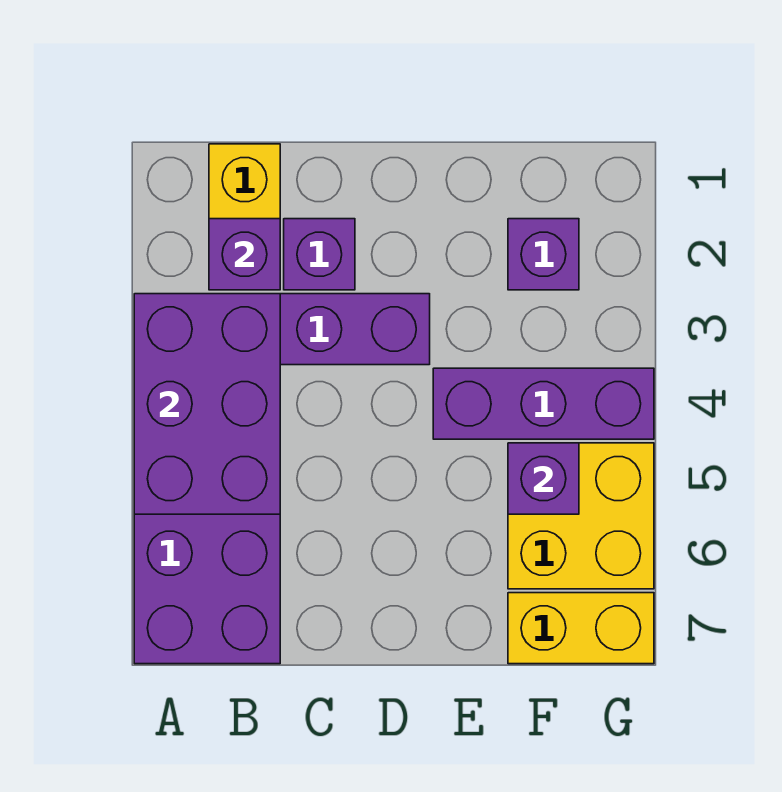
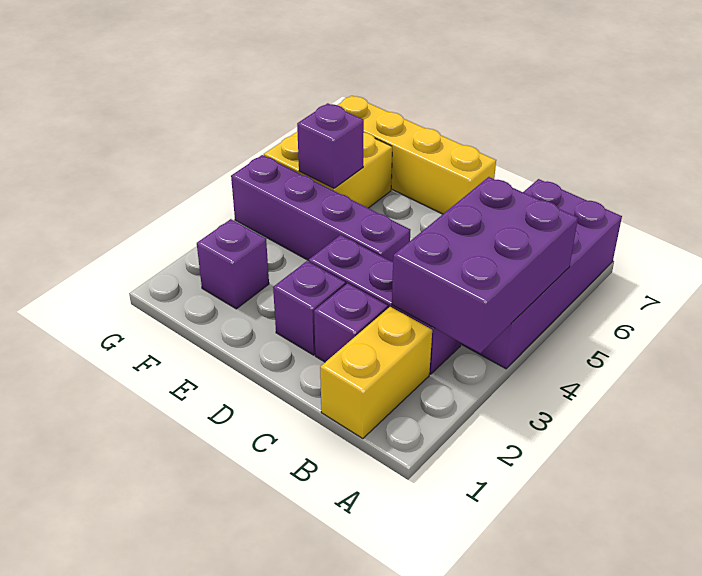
purple brick B2 level 2 -> purple brick D2 level 1
purple brick E4:G4 level 1 -> purple brick D4:G4 level 1
yellow brick F7:G7 level 1 -> yellow brick D7:G7 level 1

